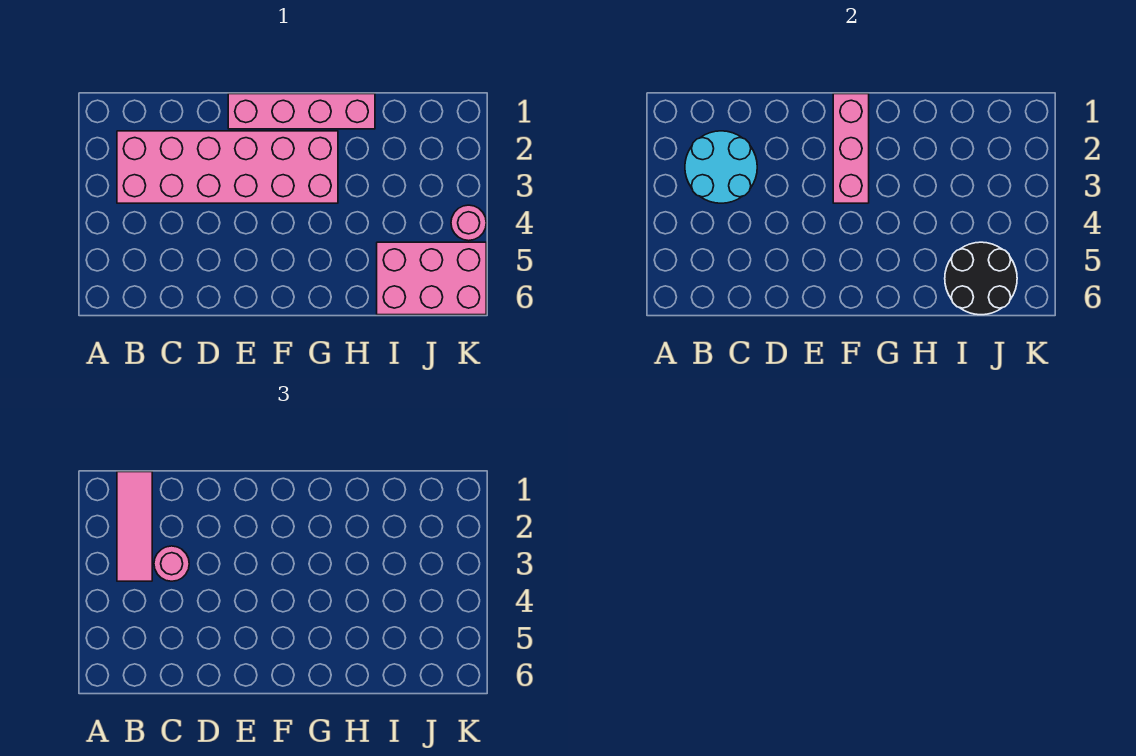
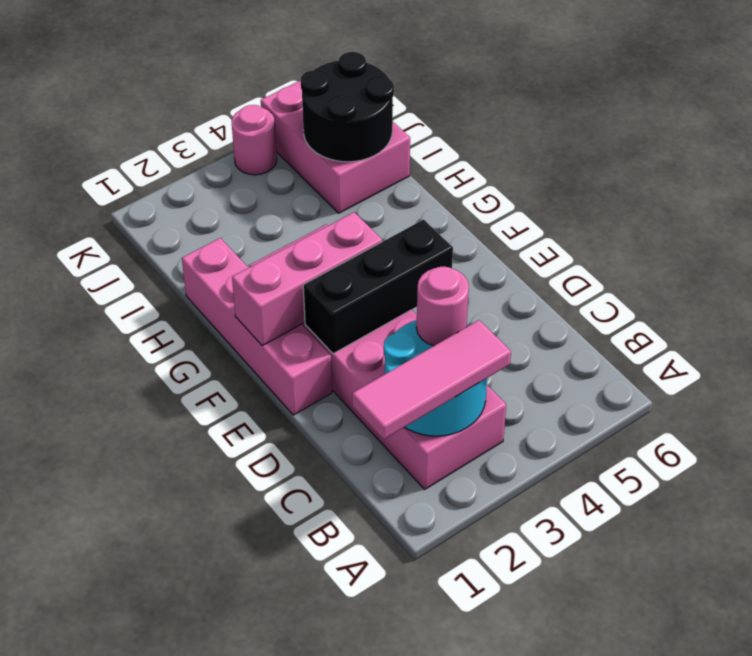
none -> black brick E2:E4 level 2

